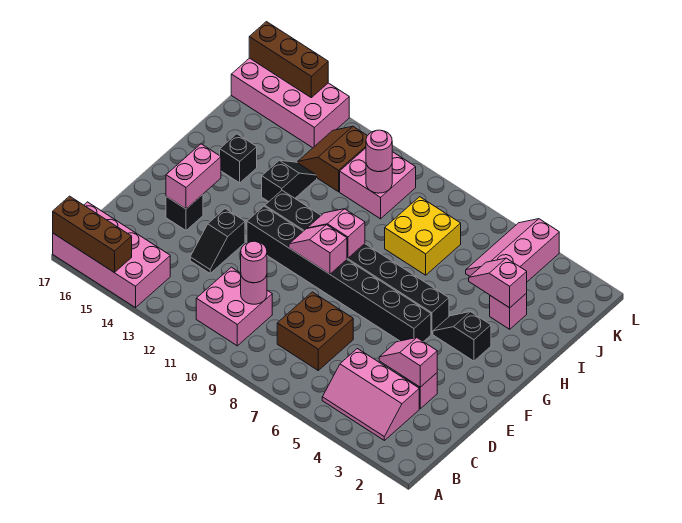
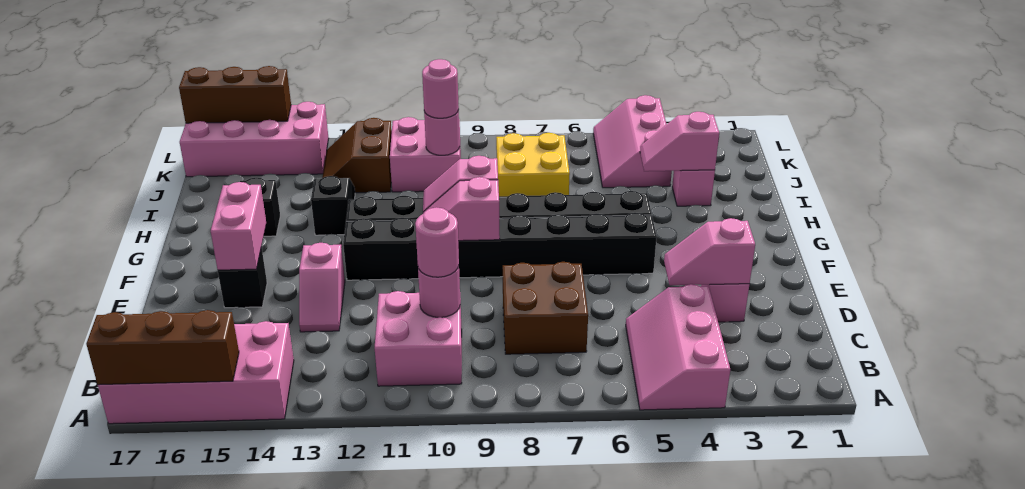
pink slope B3:C5 level 1 top C -> pink slope A4:C5 level 1 top 4
black slope D13:E13 level 1 top E -> pink slope D13:E13 level 1 top E
black slope G3:G4 level 1 top 3 -> none

